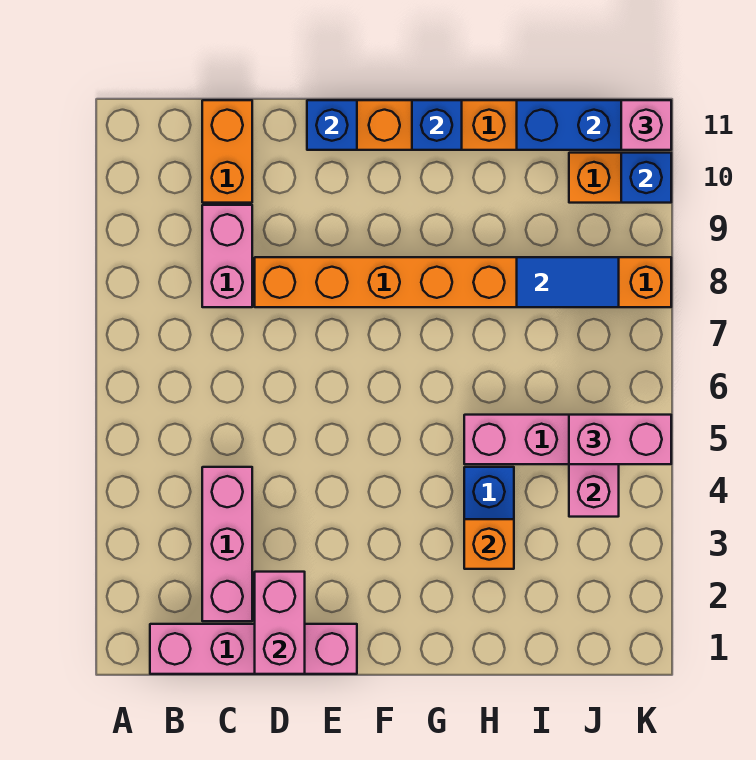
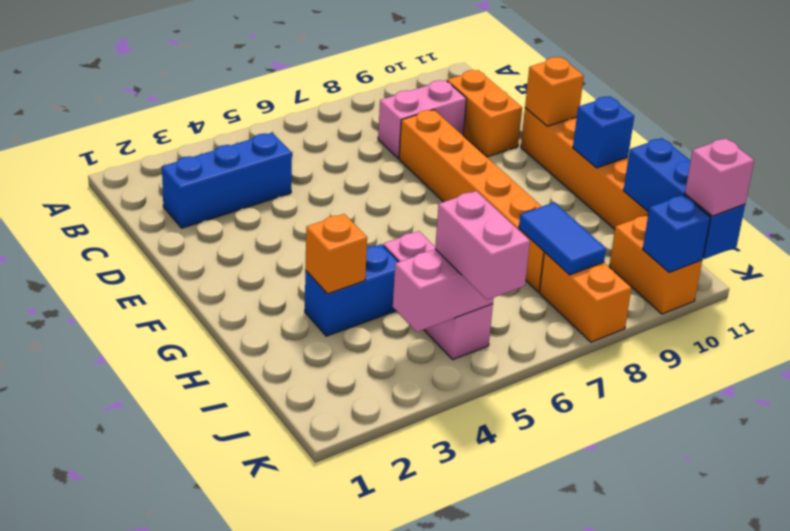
pink brick B1:E1 level 1 -> none
pink brick C2:C4 level 1 -> blue brick C2:C4 level 1
orange brick C10:C11 level 1 -> orange brick C10:D10 level 1
pink brick D1:D2 level 2 -> none
blue brick E11 level 2 -> orange brick E11 level 2

